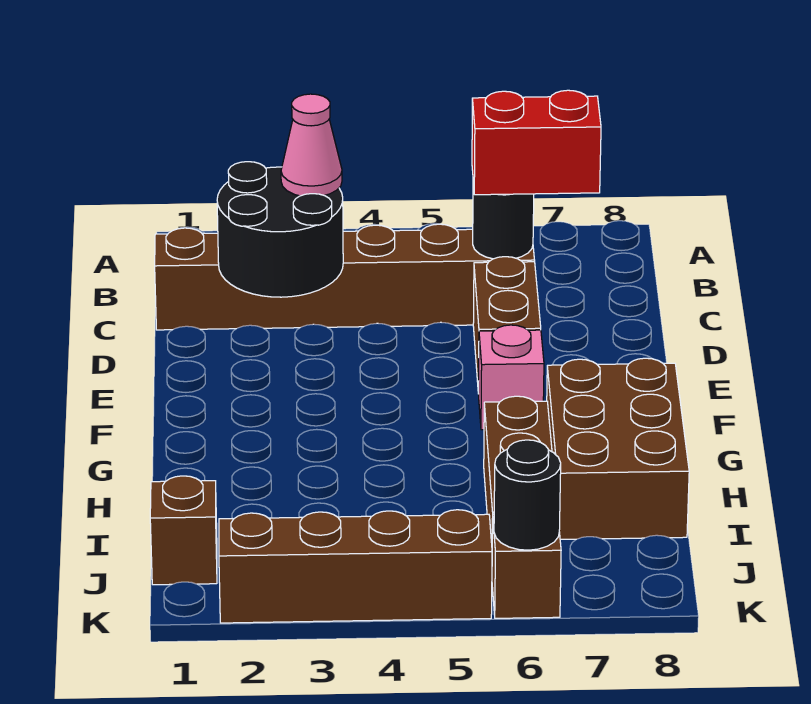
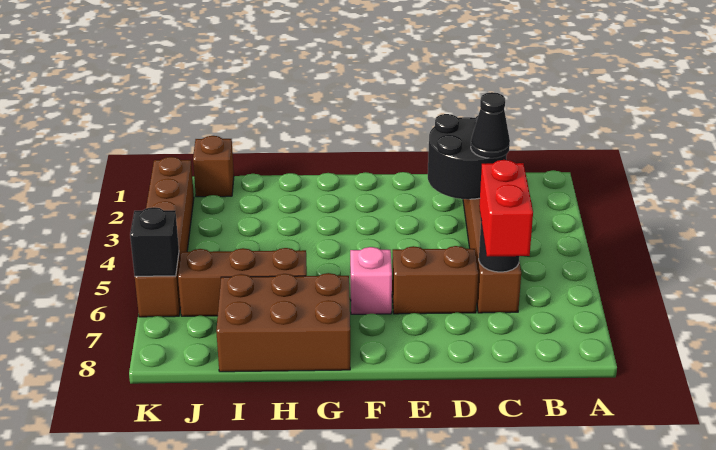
pink cone C3 level 3 -> black cone C3 level 3
black round brick K6 level 2 -> black brick K6 level 2

